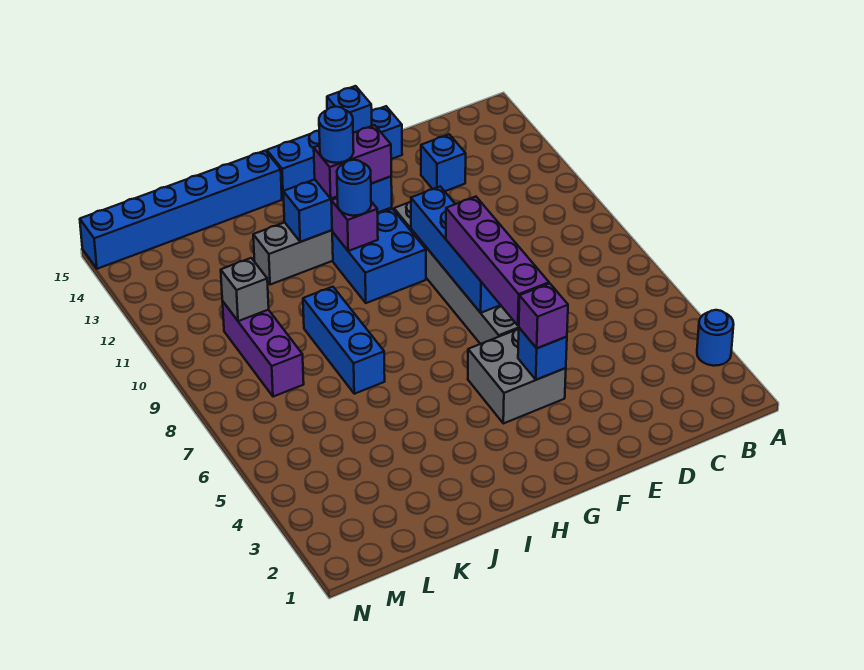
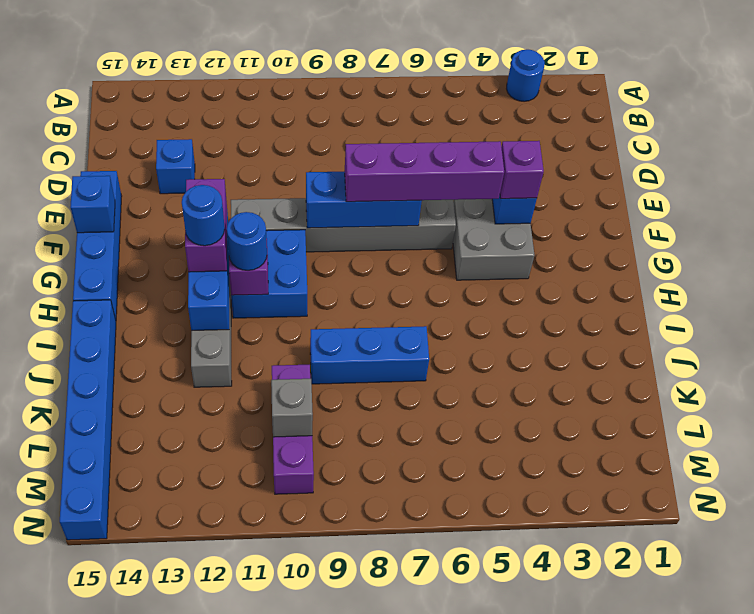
blue brick F7:F10 level 2 -> blue brick F7:F9 level 2
purple brick L8:L10 level 1 -> purple brick K10:M10 level 1

